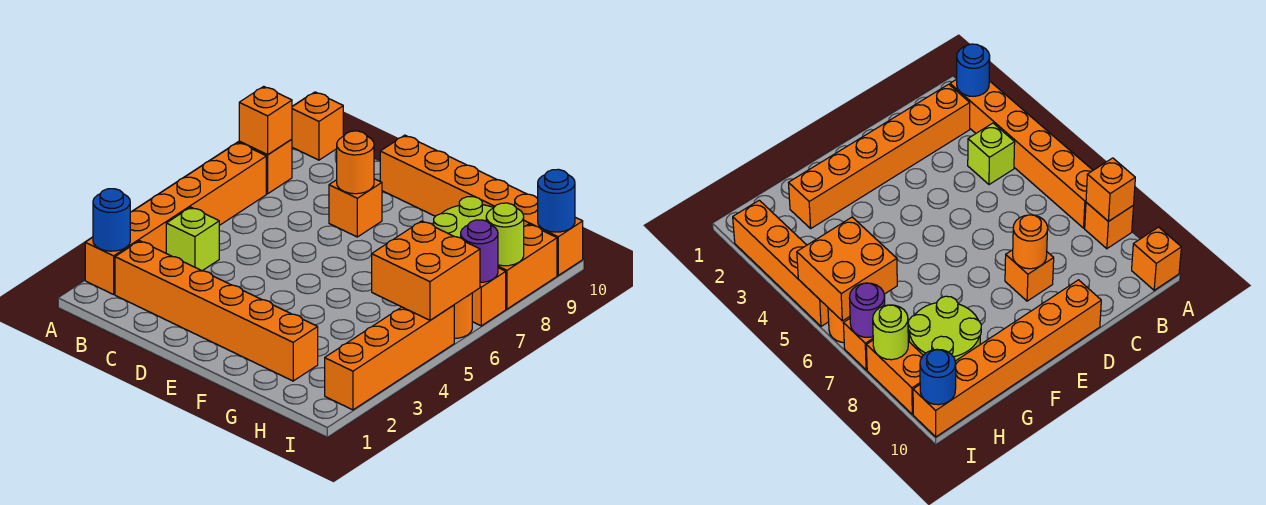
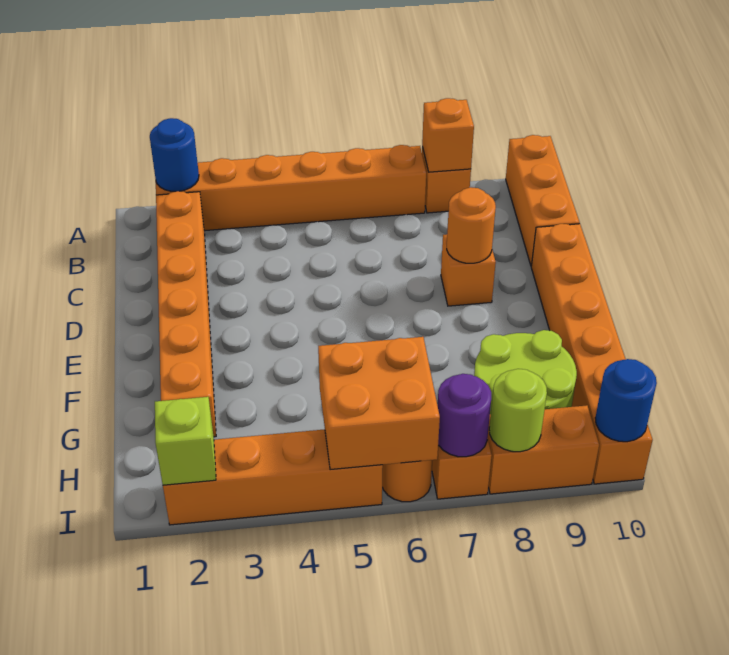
orange brick A10 level 1 -> orange brick A10:C10 level 1
lime brick B4 level 1 -> lime brick I2 level 2

